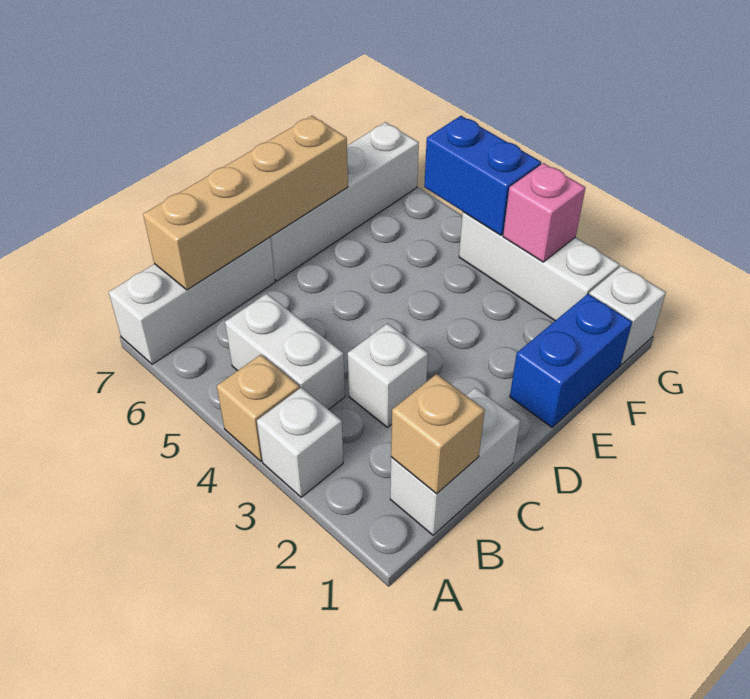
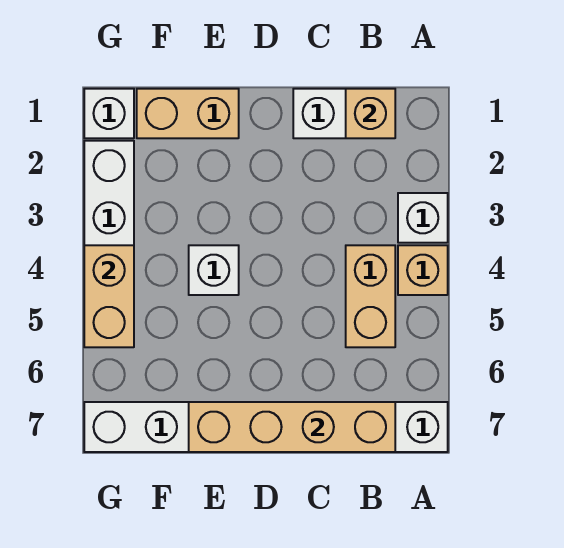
white brick B4:B5 level 1 -> tan brick B4:B5 level 1
white brick C3 level 1 -> white brick E4 level 1
blue brick E1:F1 level 1 -> tan brick E1:F1 level 1
pink brick G3 level 2 -> none
blue brick G4:G5 level 2 -> tan brick G4:G5 level 2

